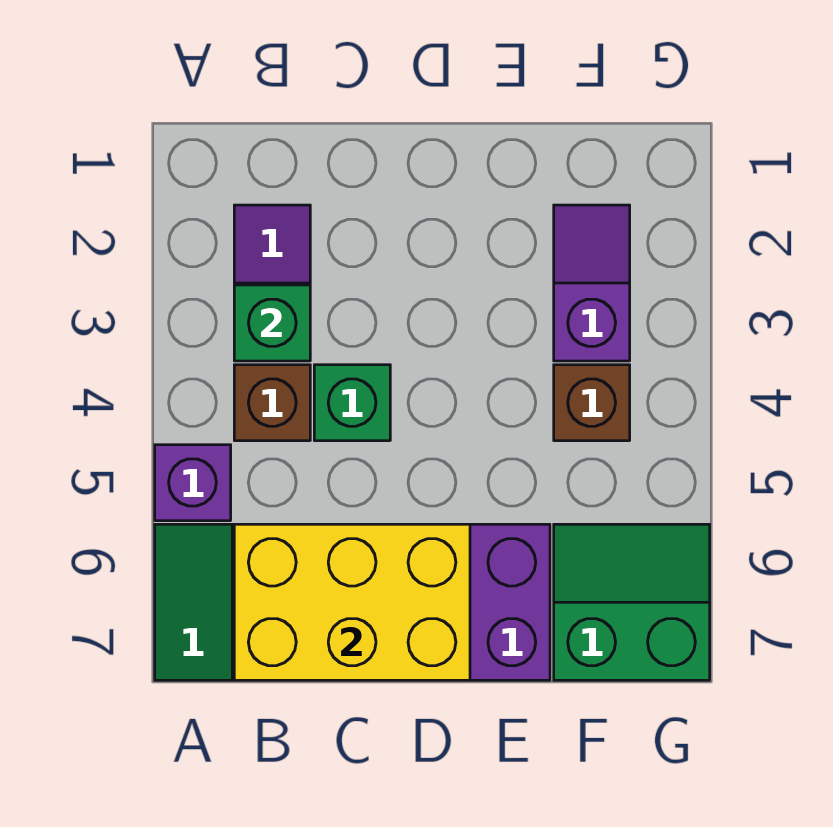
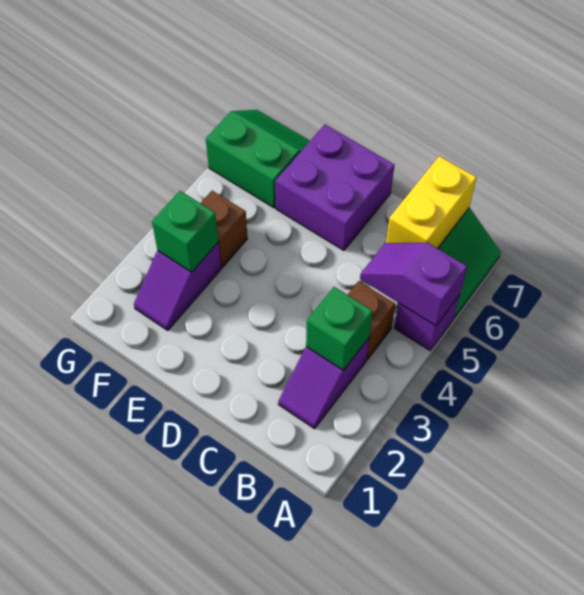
none -> purple slope A5:B5 level 2 top A
yellow brick B6:D7 level 2 -> yellow brick B6:B7 level 2
green brick C4 level 1 -> green brick F3 level 2
green slope F6:G7 level 1 top 7 -> green slope F6:G7 level 1 top 6

